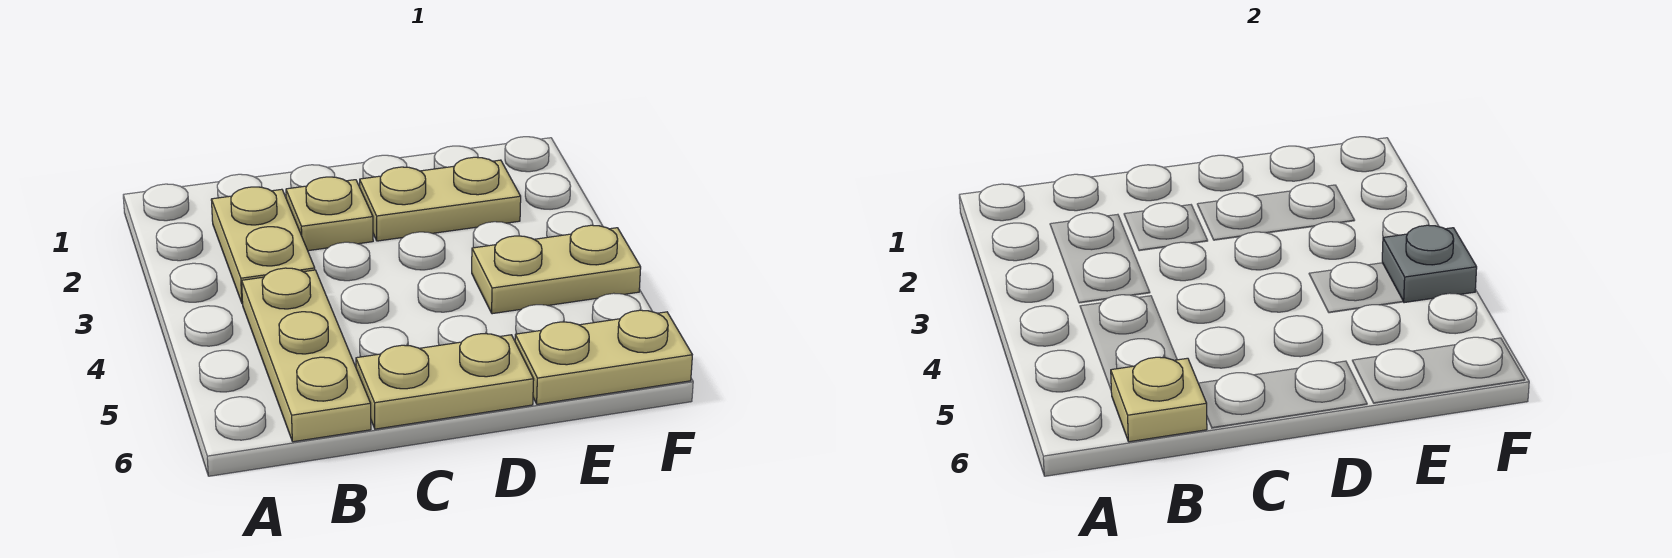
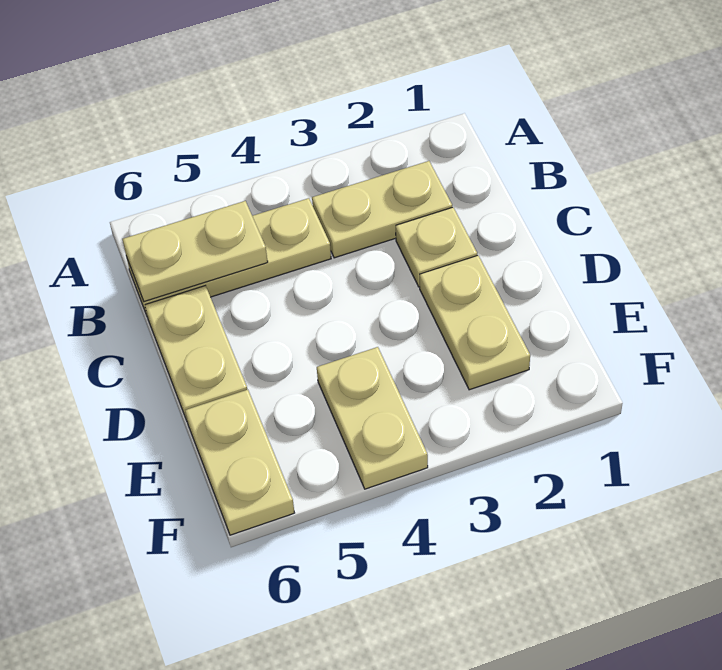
tan plate B6 level 2 -> tan plate B5:B6 level 2
grey plate F4 level 2 -> none

